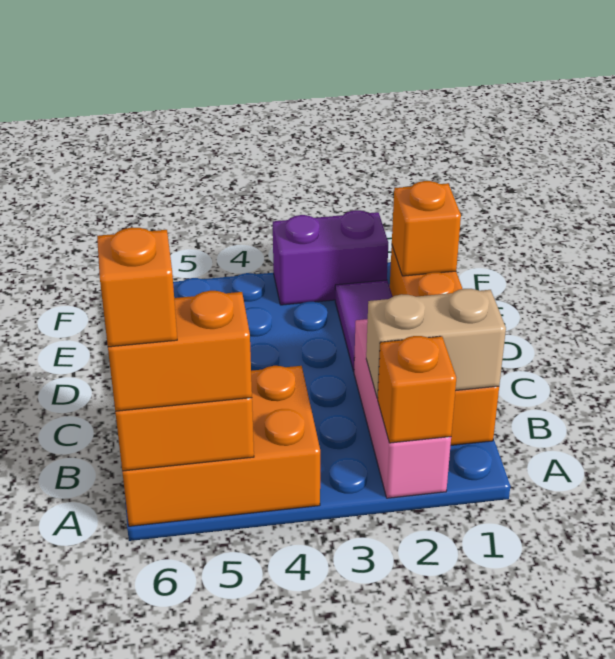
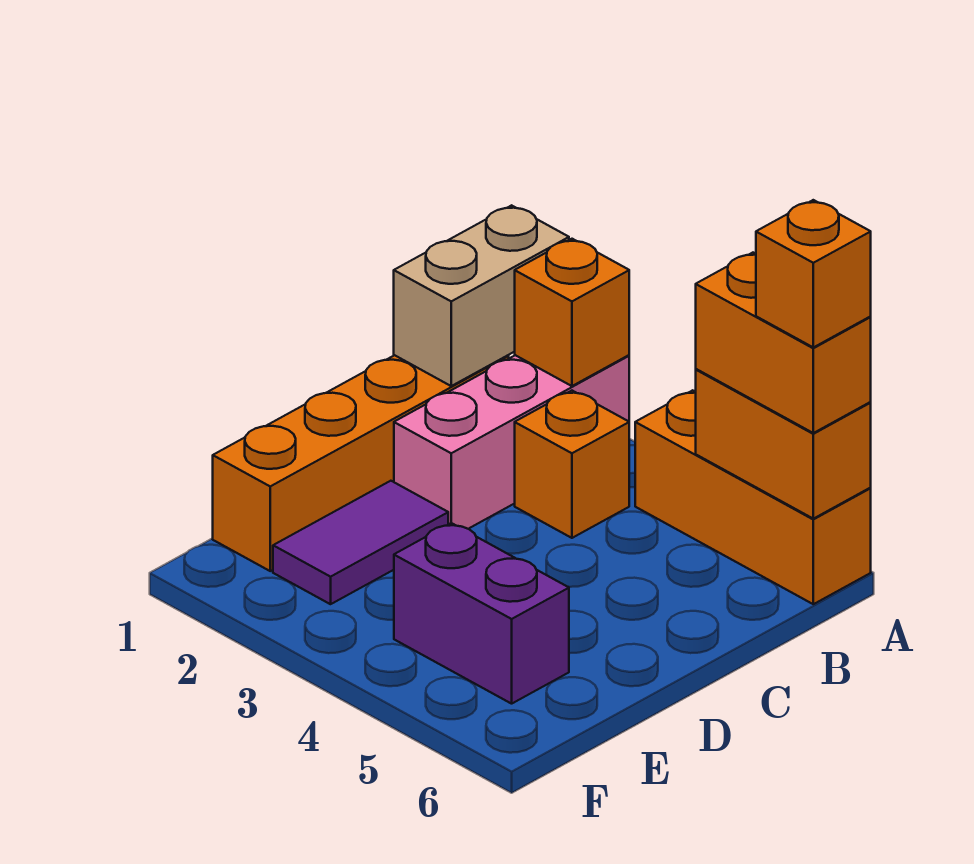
orange brick A4:B6 level 1 -> orange brick A4:A6 level 1
tan brick B1:B2 level 2 -> tan brick A1:B1 level 2
orange brick E1 level 2 -> orange brick B3 level 1
purple brick F2:F3 level 1 -> purple brick E4:E5 level 1

